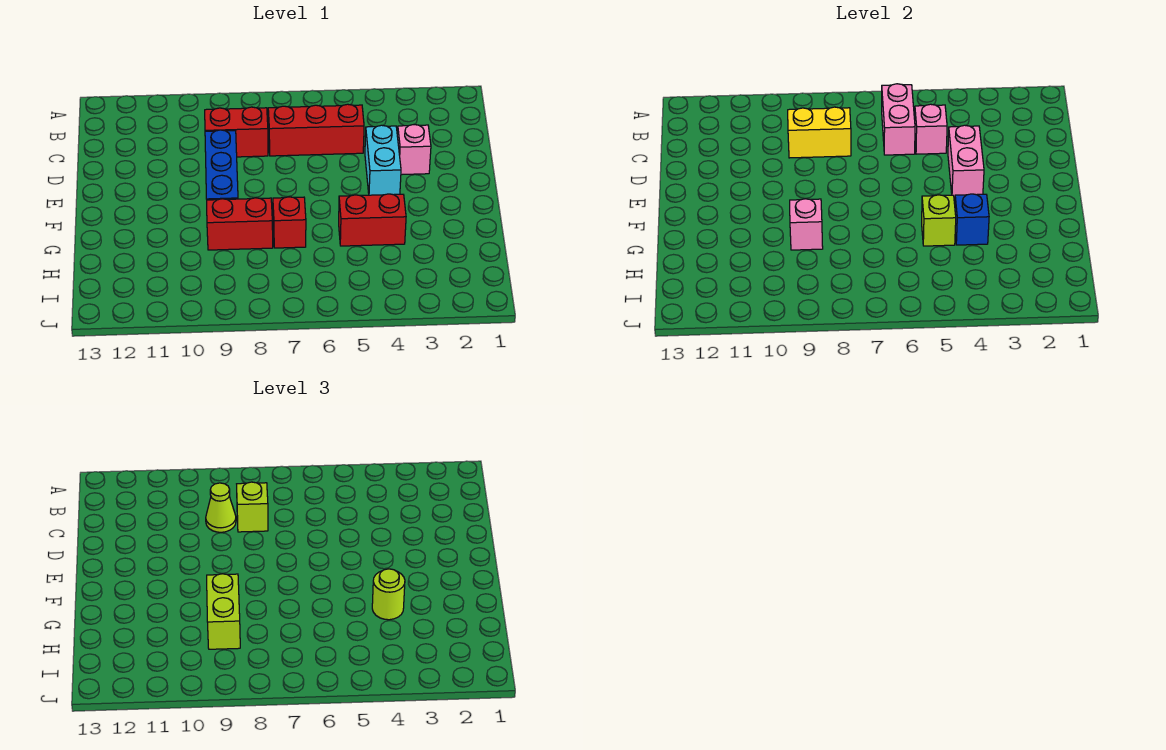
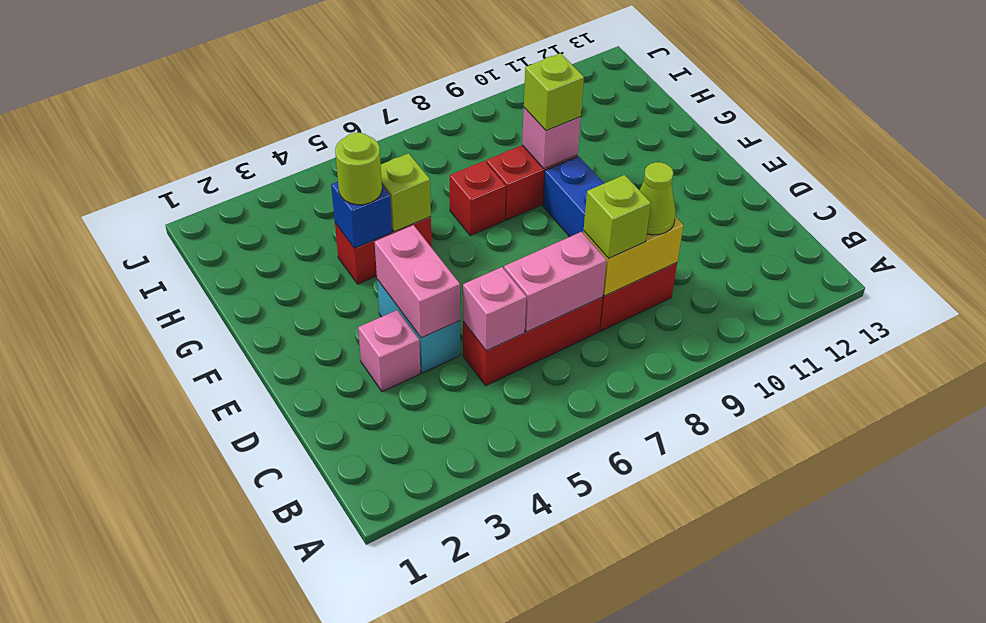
pink brick B6:C6 level 2 -> pink brick C6:C7 level 2
lime brick G9:H9 level 3 -> lime brick G9 level 3

